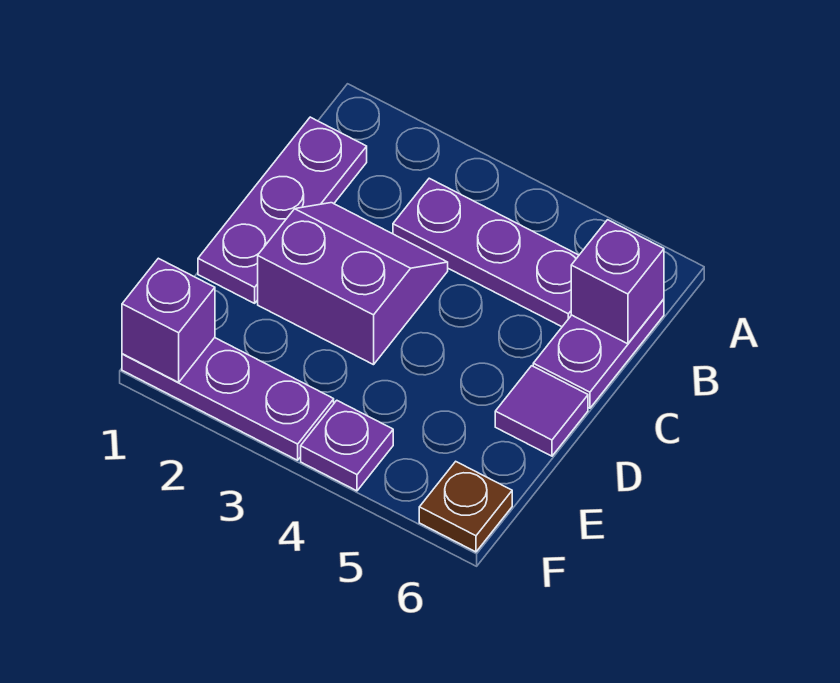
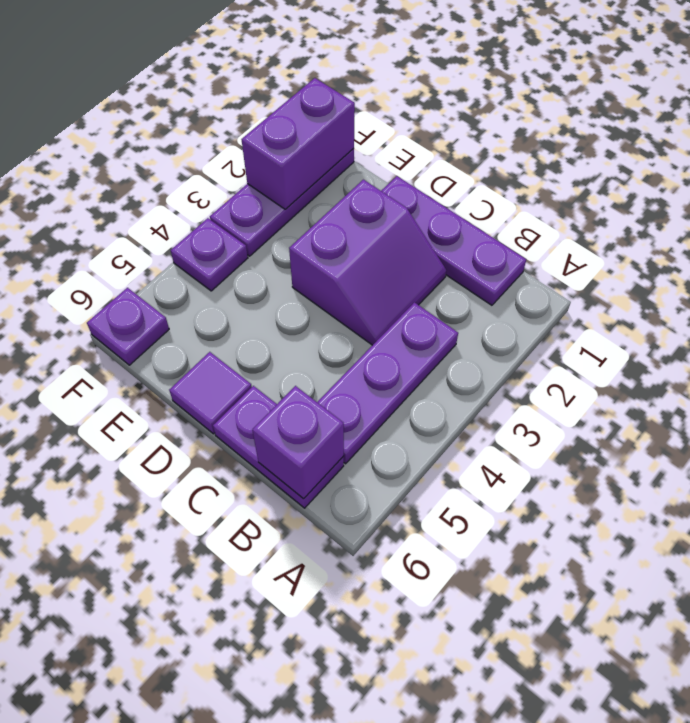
purple brick F1 level 2 -> purple brick F1:F2 level 2
brown plate F6 level 1 -> purple plate F6 level 1

